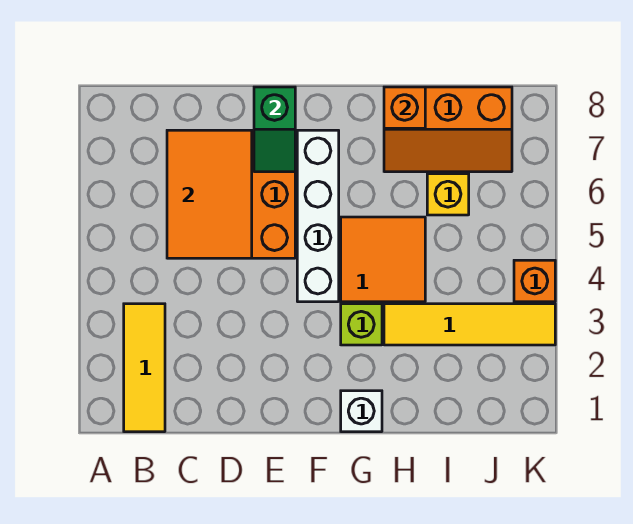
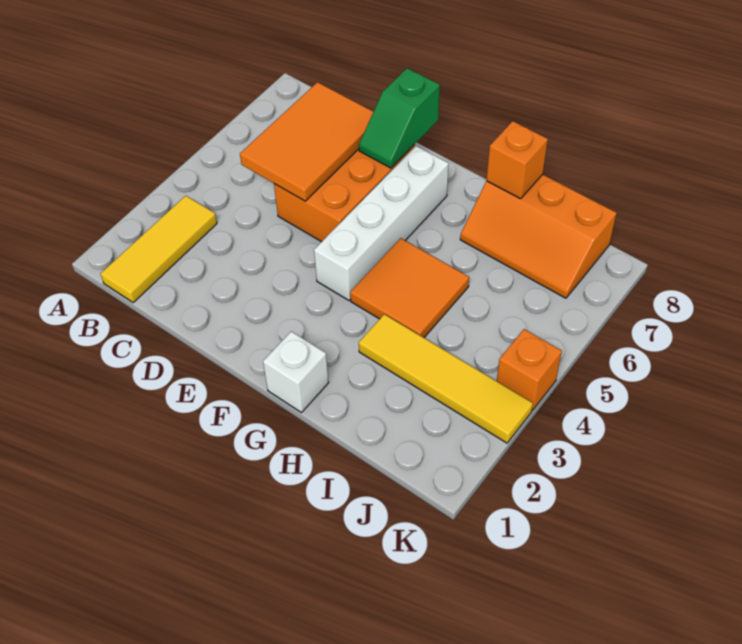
lime brick G3 level 1 -> none
yellow brick I6 level 1 -> none

